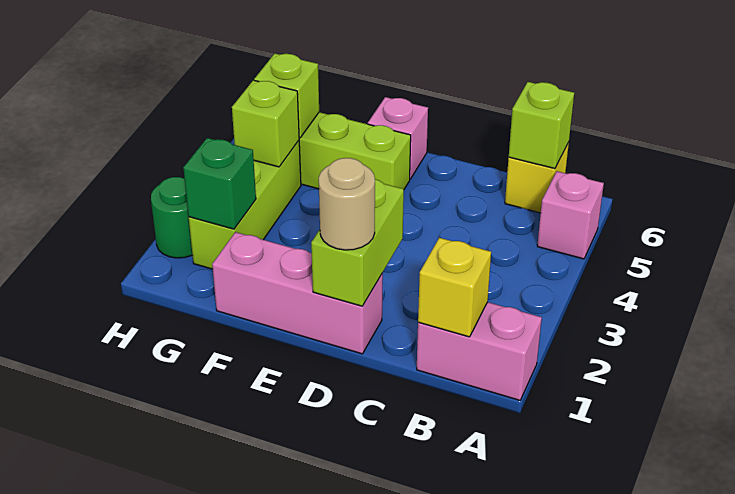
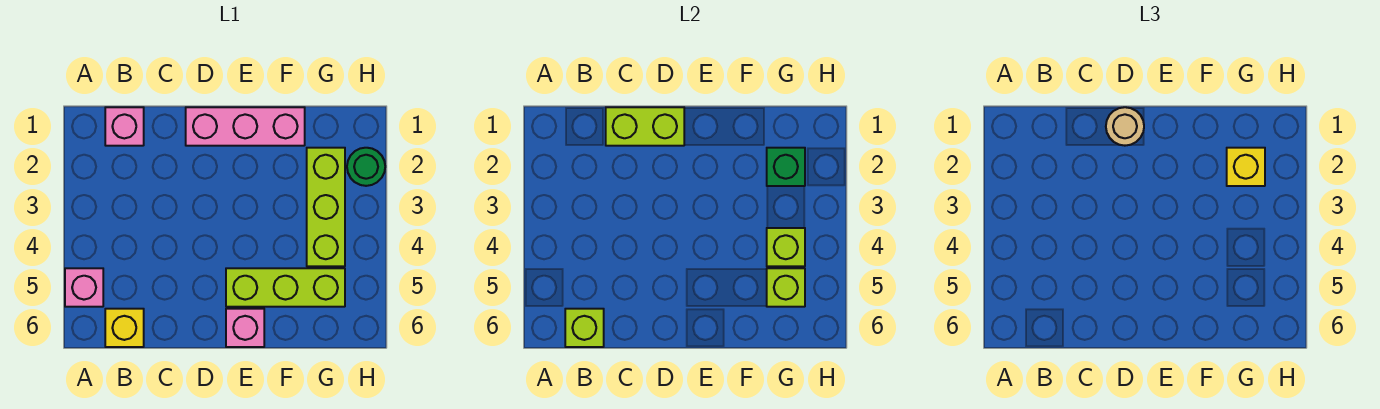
pink brick A1:B1 level 1 -> pink brick B1 level 1
yellow brick B1 level 2 -> yellow brick G2 level 3
lime brick D1:D2 level 2 -> lime brick C1:D1 level 2

